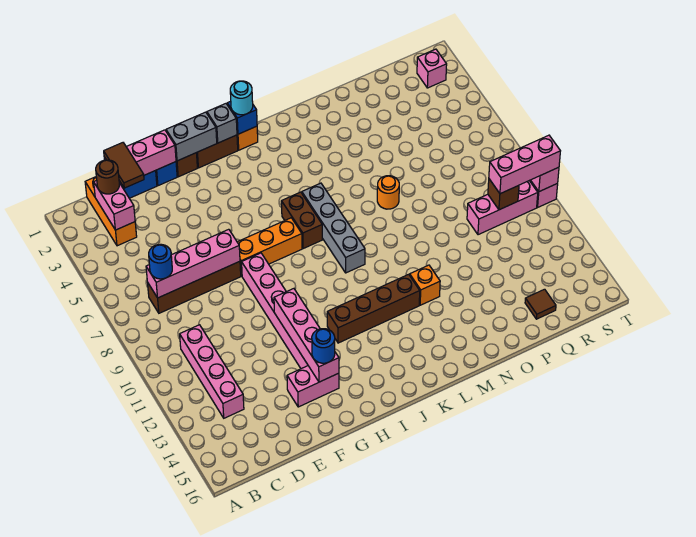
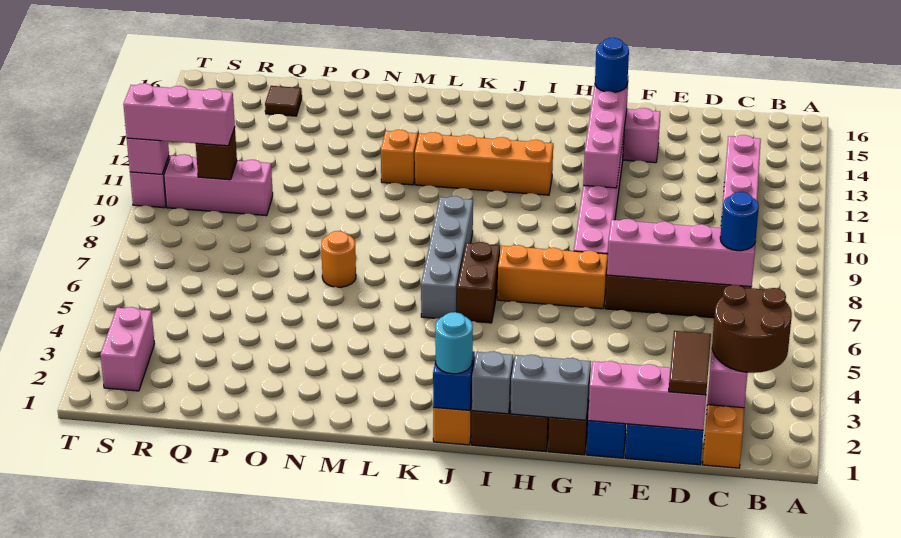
brown round brick C2 level 3 -> brown round brick B2:C3 level 3
brown brick I12:L12 level 1 -> orange brick I12:L12 level 1
pink brick S2 level 1 -> pink brick S2:S3 level 1

